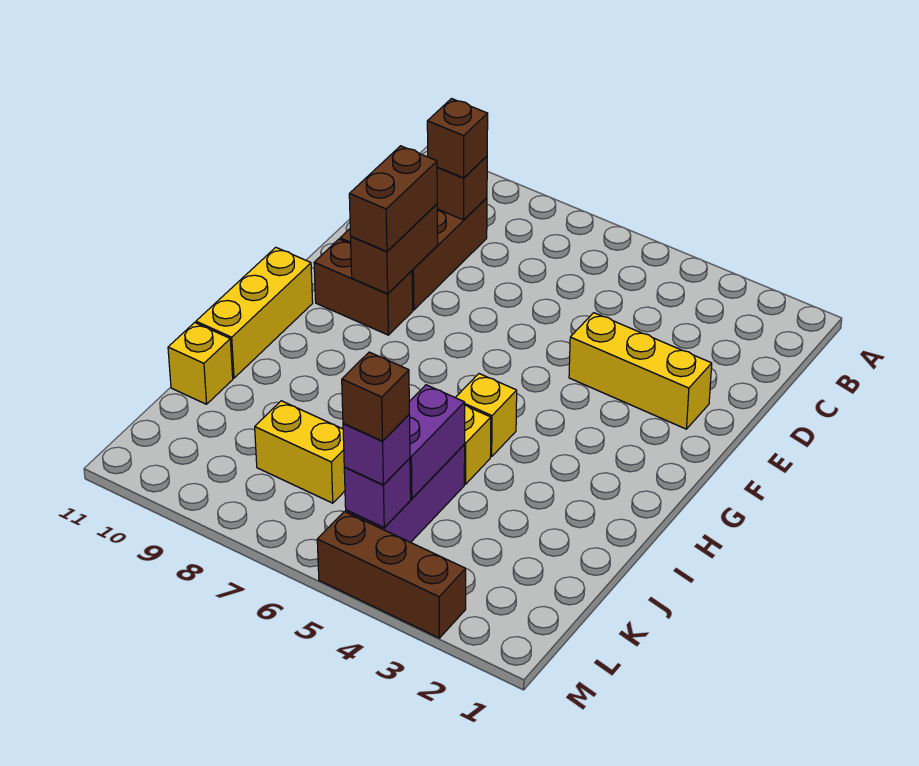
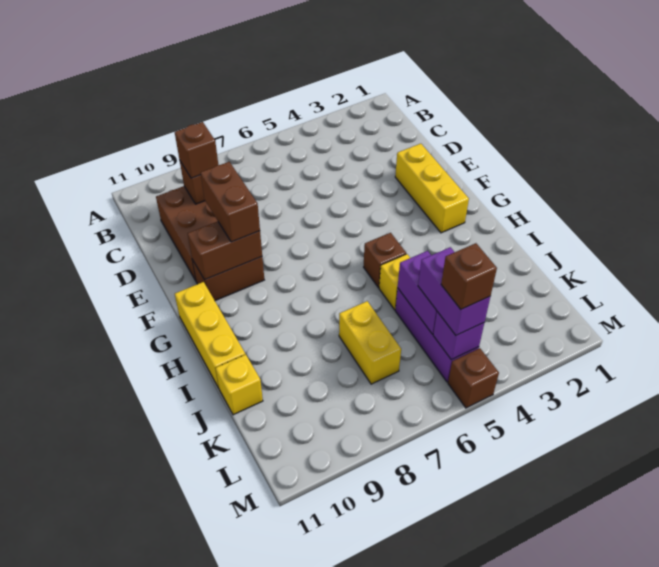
yellow brick E2:E4 level 1 -> yellow brick E2:G2 level 1
brown brick E9:F9 level 2 -> brown brick F9:F10 level 2
yellow brick H5 level 1 -> brown brick H5 level 1
yellow brick K7:K8 level 1 -> yellow brick J7:K7 level 1
purple brick L5 level 3 -> purple brick K5:L5 level 3
brown brick M3:M5 level 1 -> brown brick M5 level 1

